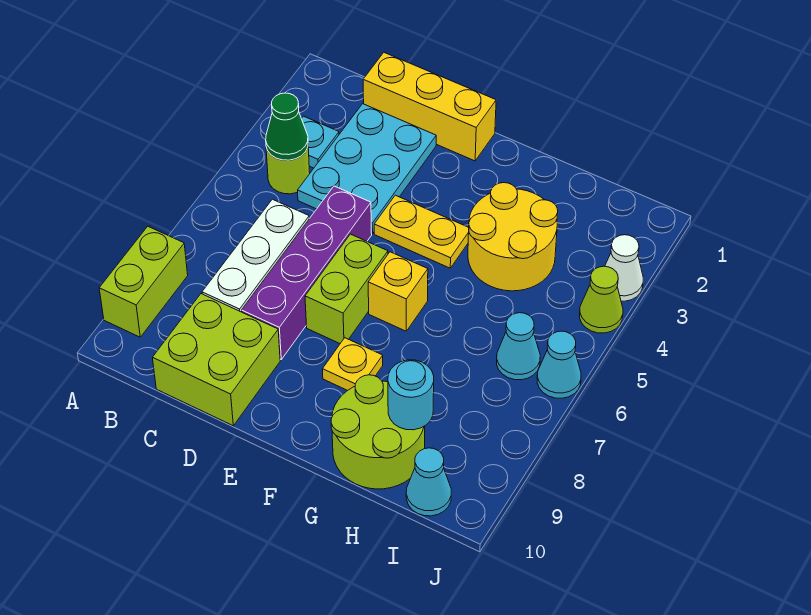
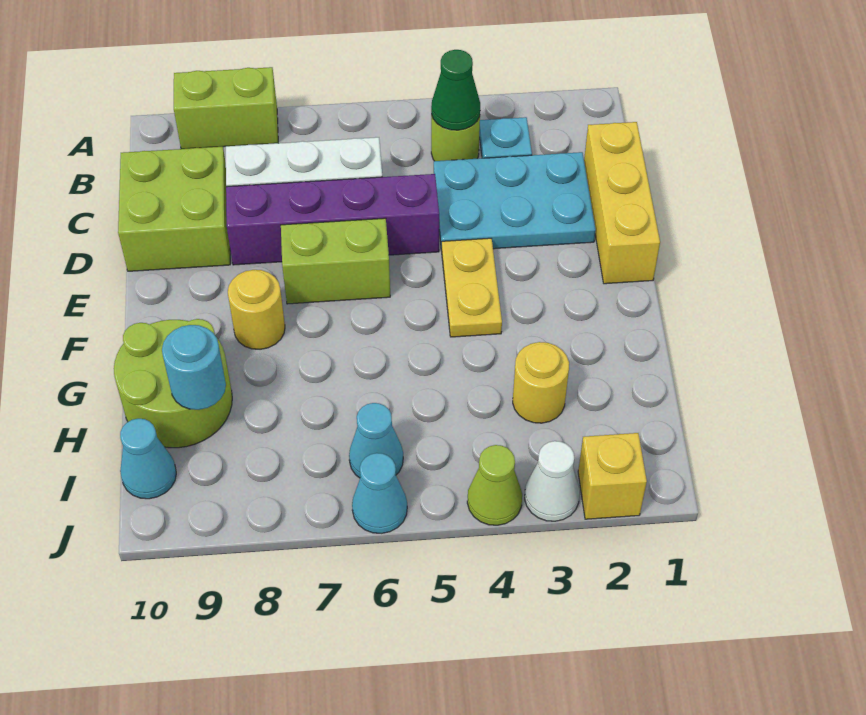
yellow brick F6 level 1 -> yellow brick J2 level 1
yellow plate F8 level 1 -> yellow round brick F8 level 1
yellow round brick G3:H4 level 1 -> yellow round brick H3 level 1

